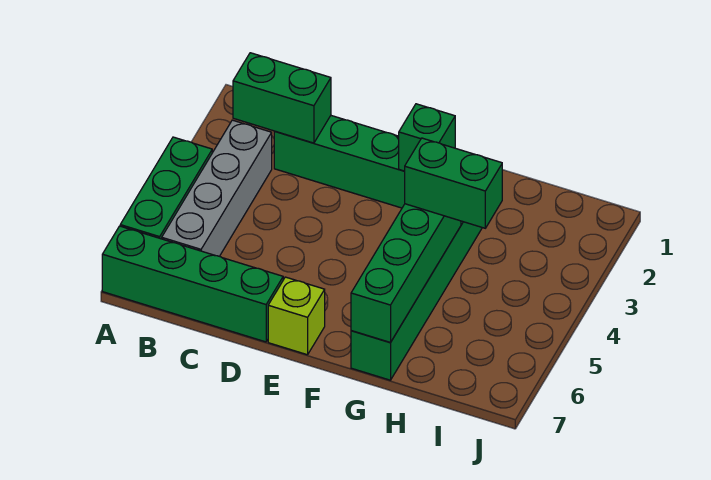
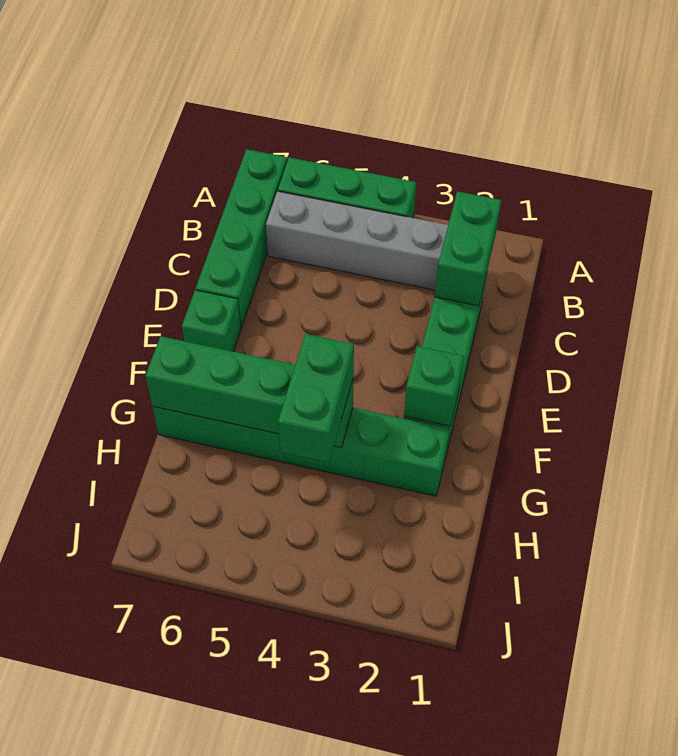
lime brick E7 level 1 -> green brick E7 level 1

